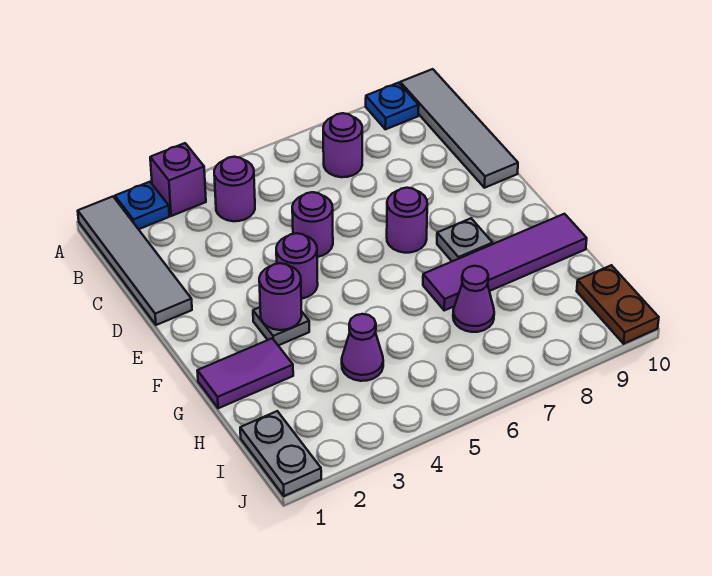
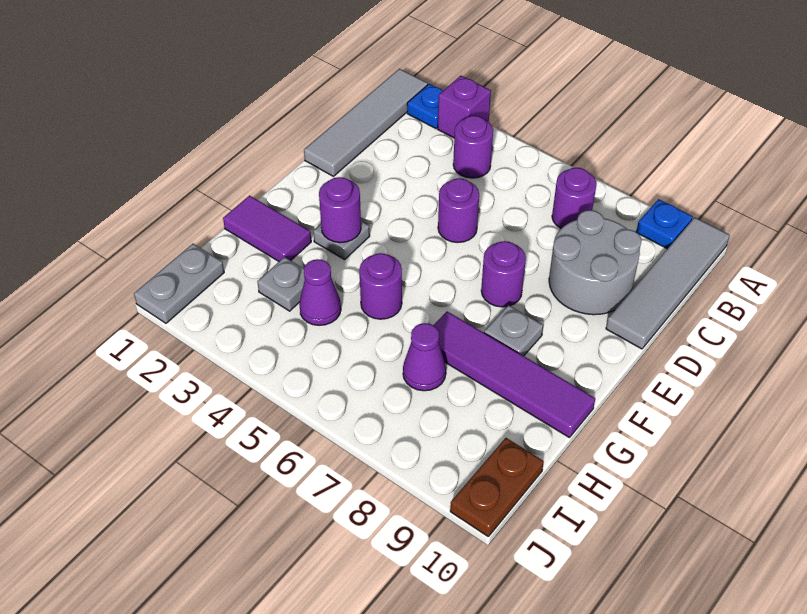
none -> grey round brick C8:D9 level 1
purple round brick E4 level 1 -> purple round brick G5 level 1
none -> grey plate H3 level 1

